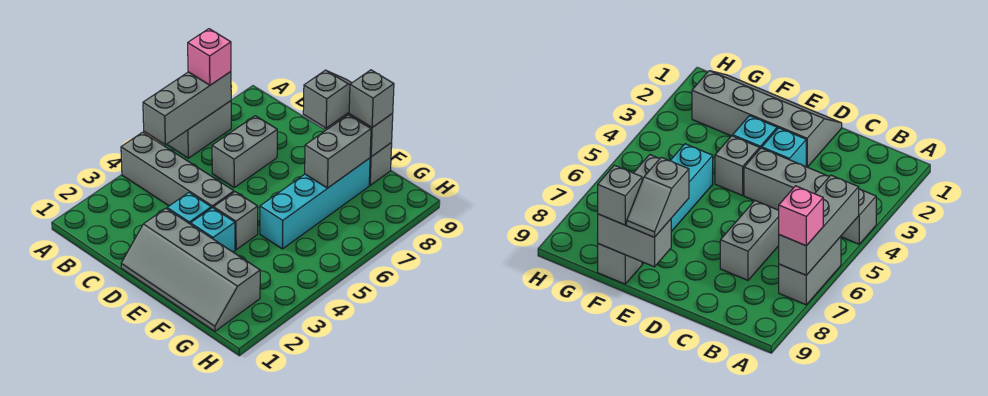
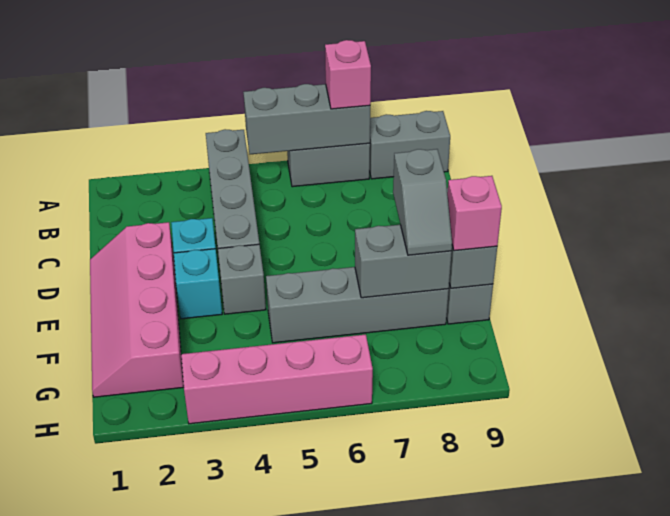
grey brick C6:C7 level 1 -> grey brick A8:A9 level 1
grey slope D1:G2 level 1 top 2 -> pink slope D1:G2 level 1 top 2
grey slope E8:E9 level 3 top 8 -> grey slope E8:F8 level 3 top E
cyan brick F5:F8 level 1 -> grey brick F5:F8 level 1
grey brick F9 level 3 -> pink brick F9 level 3
none -> pink brick H3:H6 level 1

